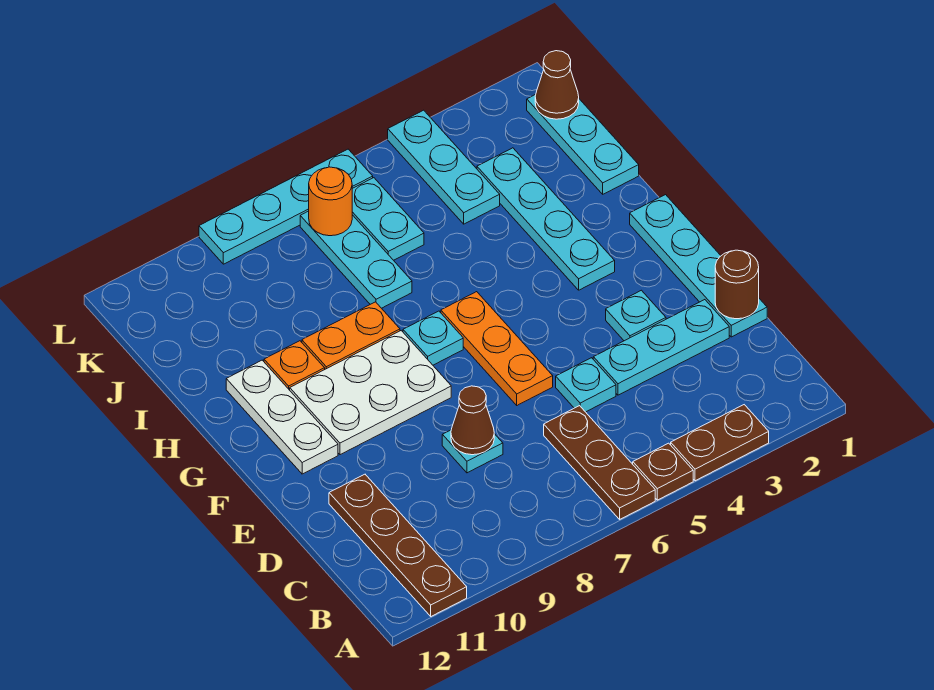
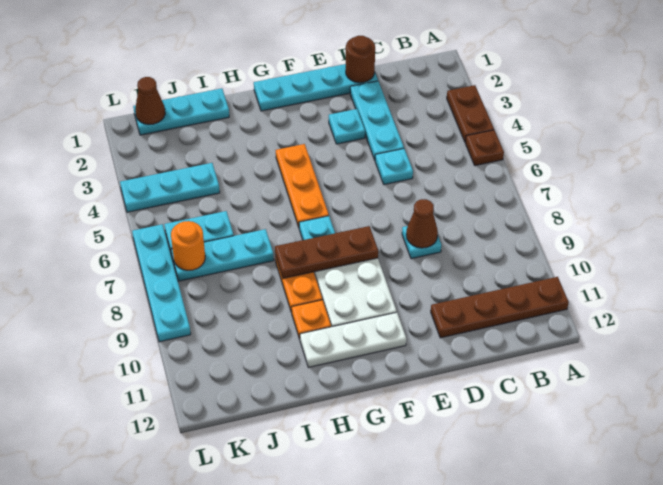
brown plate A6:C6 level 1 -> brown plate F8:H8 level 2
orange plate E6:G6 level 1 -> orange plate G4:G6 level 1
cyan plate G3:J3 level 1 -> none

